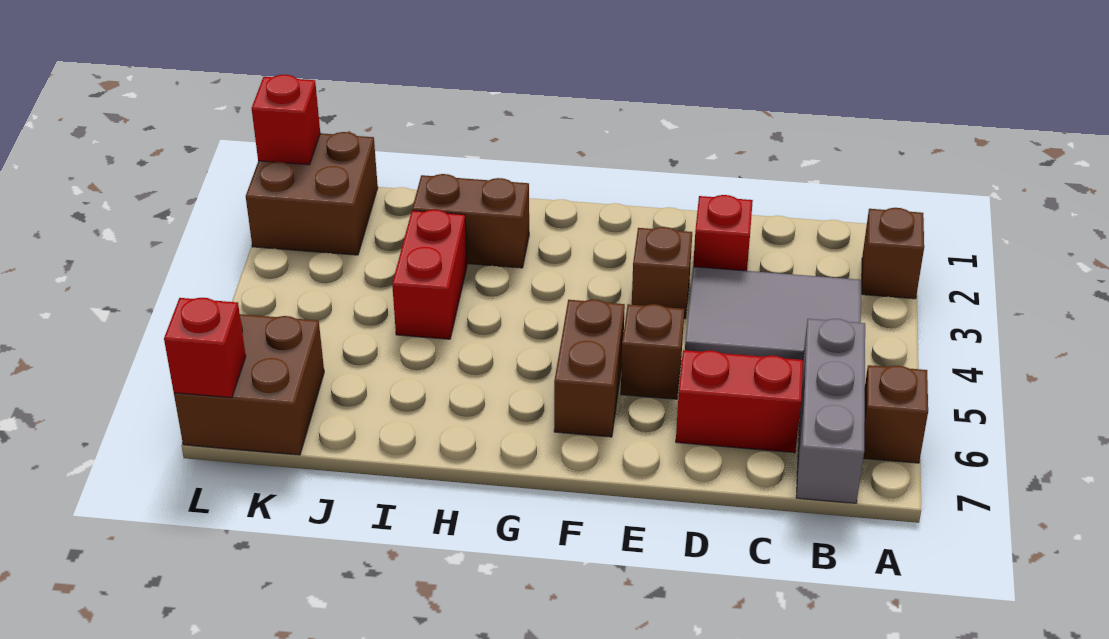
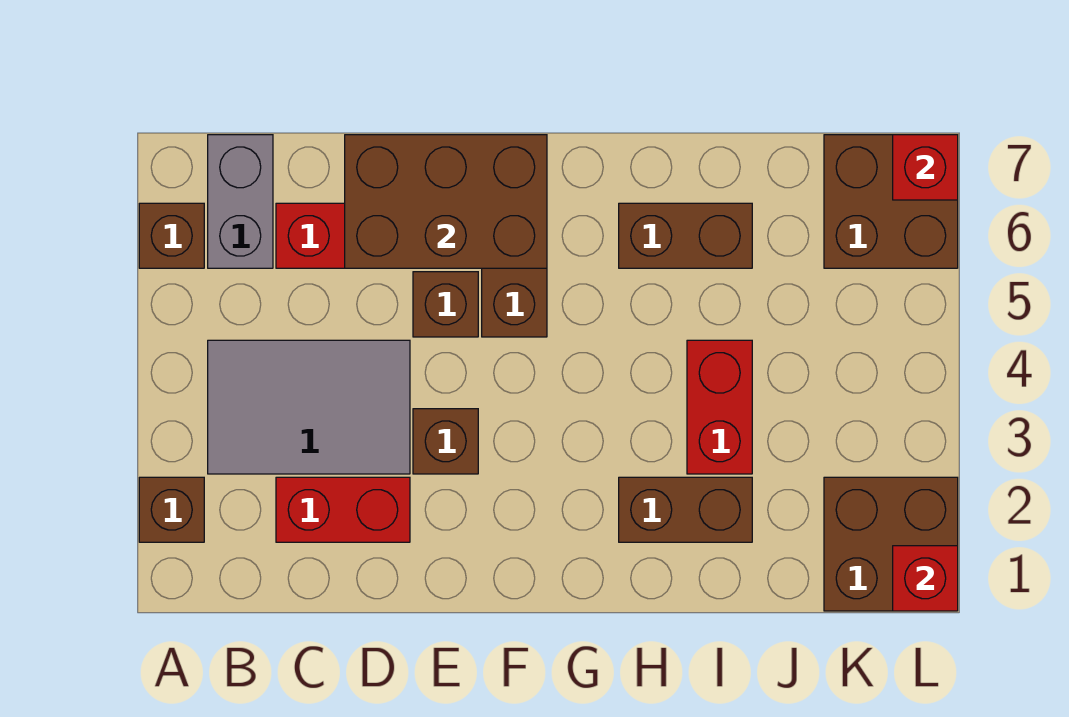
grey brick B5:B7 level 1 -> grey brick B6:B7 level 1
red brick D2 level 1 -> red brick C2:D2 level 1
none -> brown brick D6:F7 level 2
none -> brown brick H6:I6 level 1

